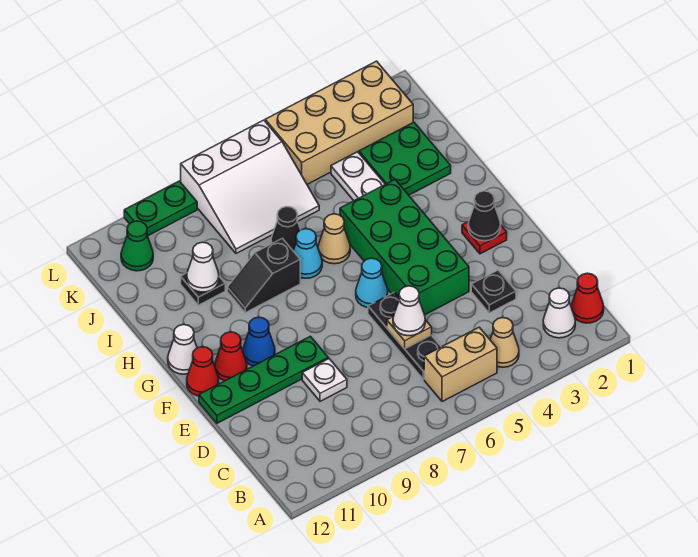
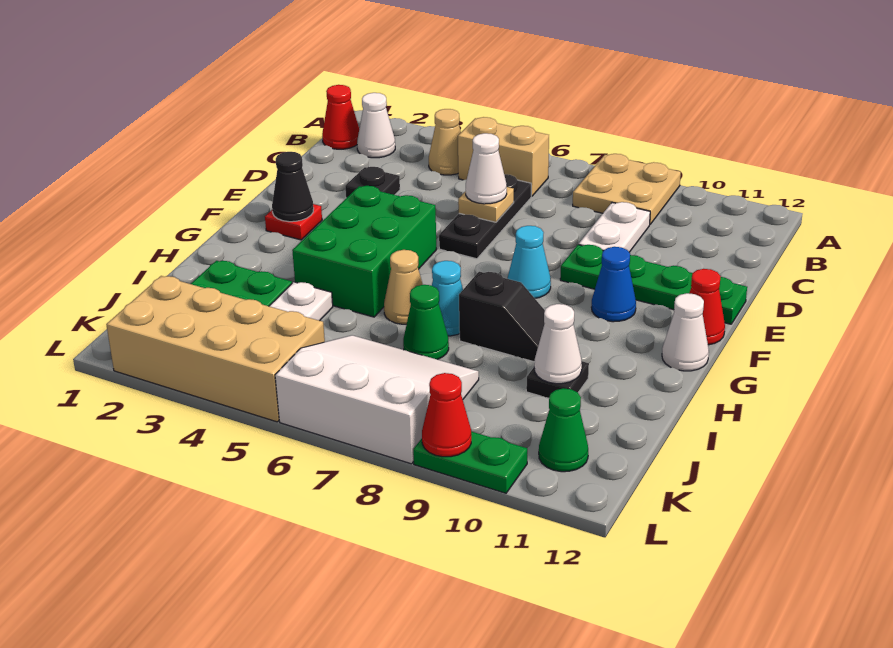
none -> tan plate A8:B9 level 1
white plate D9 level 1 -> white plate C9:D9 level 1
green brick E4:H5 level 1 -> green brick F4:H5 level 1
cyan cone F6 level 1 -> cyan cone F8 level 1
red cone F11 level 1 -> red cone L9 level 2
black cone I7 level 1 -> green cone I7 level 1

